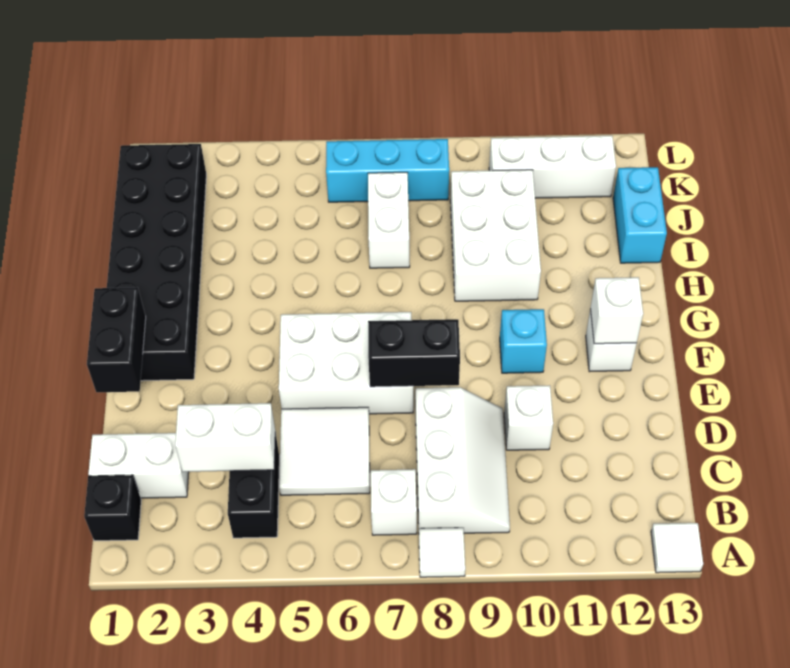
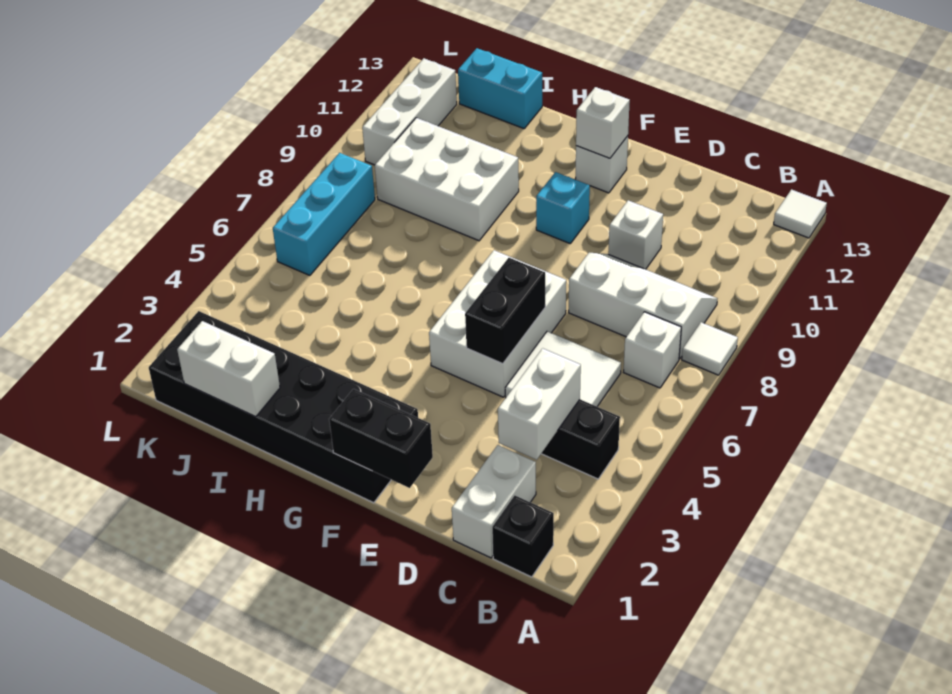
black brick E7:E8 level 2 -> black brick E5:E6 level 2
white brick I7:J7 level 1 -> white brick I1:J1 level 2

